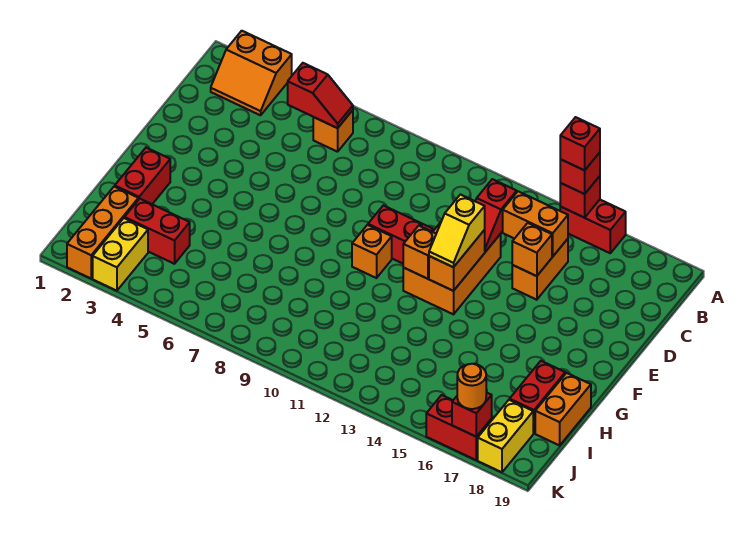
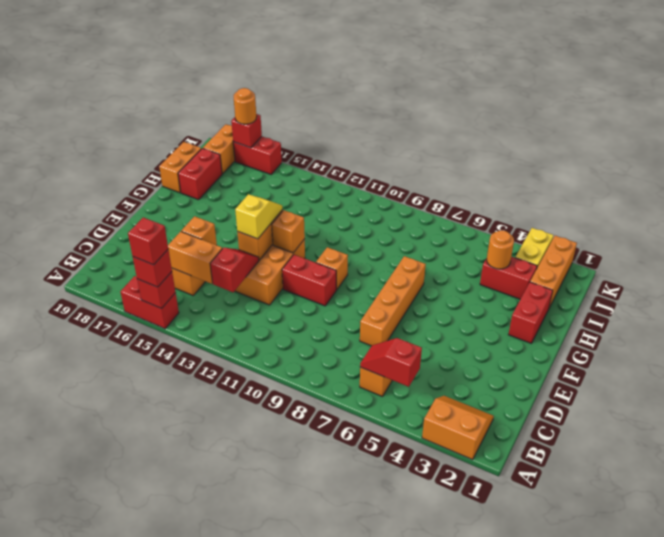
none -> orange brick D7:G7 level 1
none -> orange round brick I4 level 2
yellow brick J18:K18 level 1 -> orange brick J18:K18 level 1

